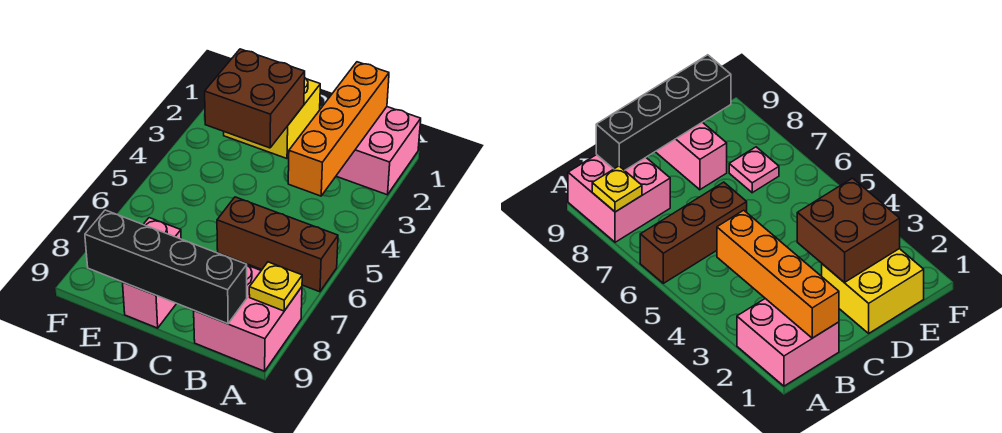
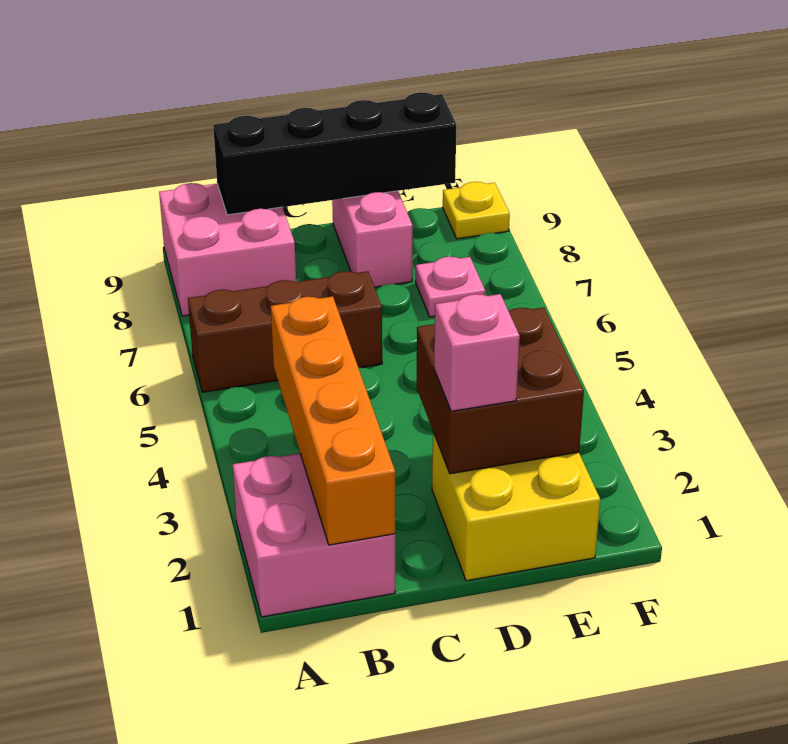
yellow plate A8 level 2 -> yellow plate F9 level 1
none -> pink brick D2 level 3

